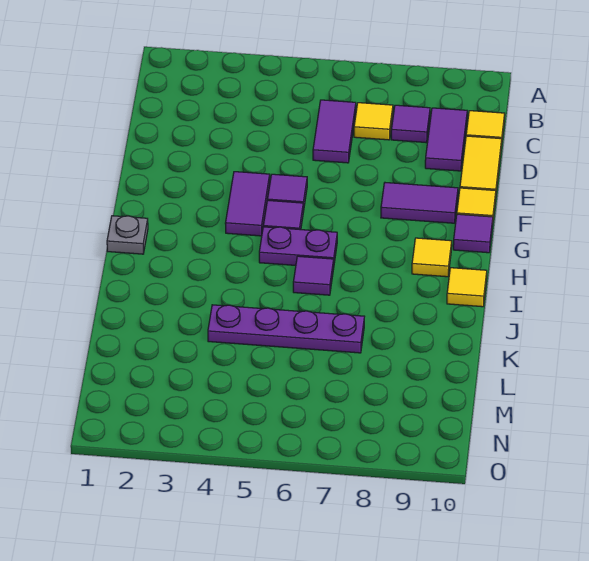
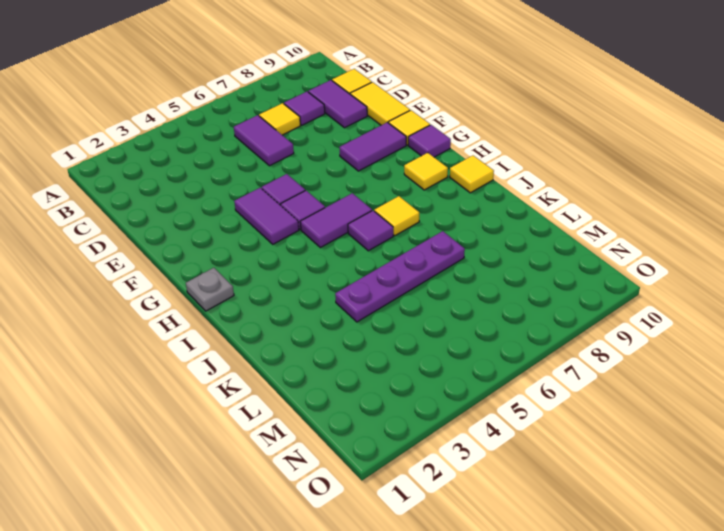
purple plate H5:H6 level 1 -> purple tile H5:H6 level 1
none -> yellow tile I7 level 1

